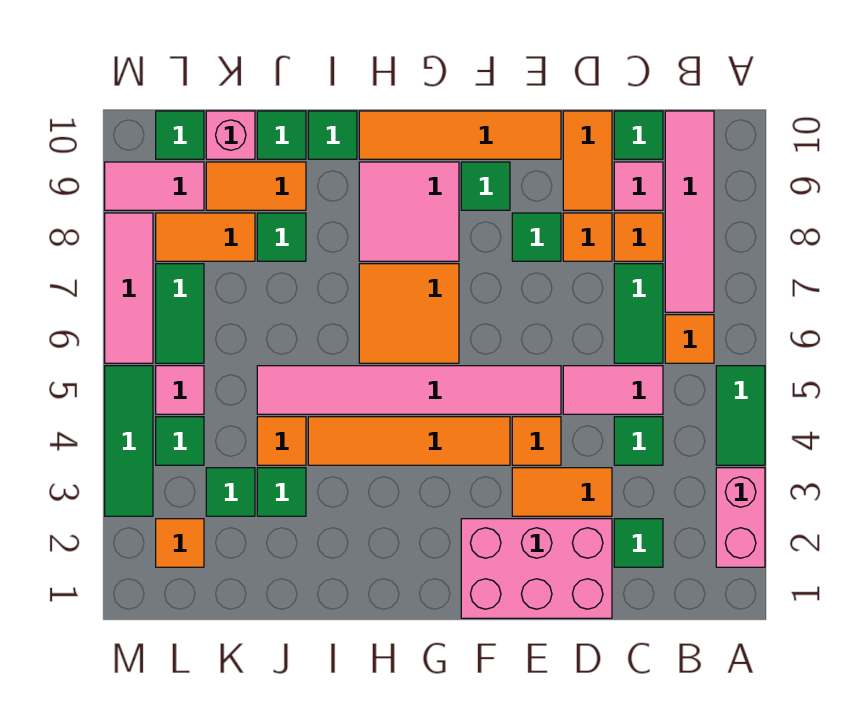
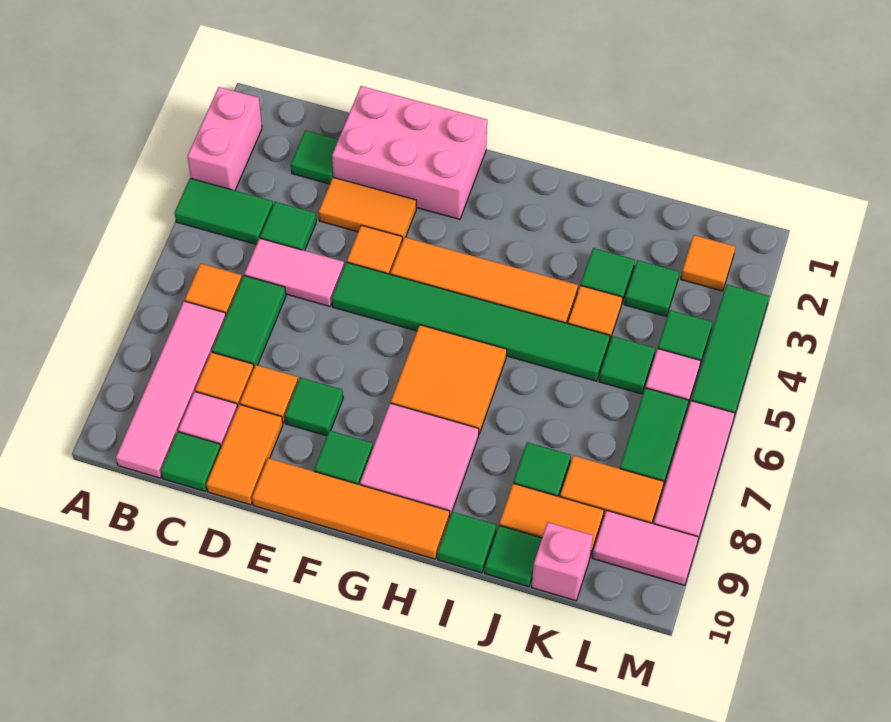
green tile A4:A5 level 1 -> green tile A4:B4 level 1
pink tile E5:J5 level 1 -> green tile E5:J5 level 1
green tile L10 level 1 -> green tile K5 level 1

